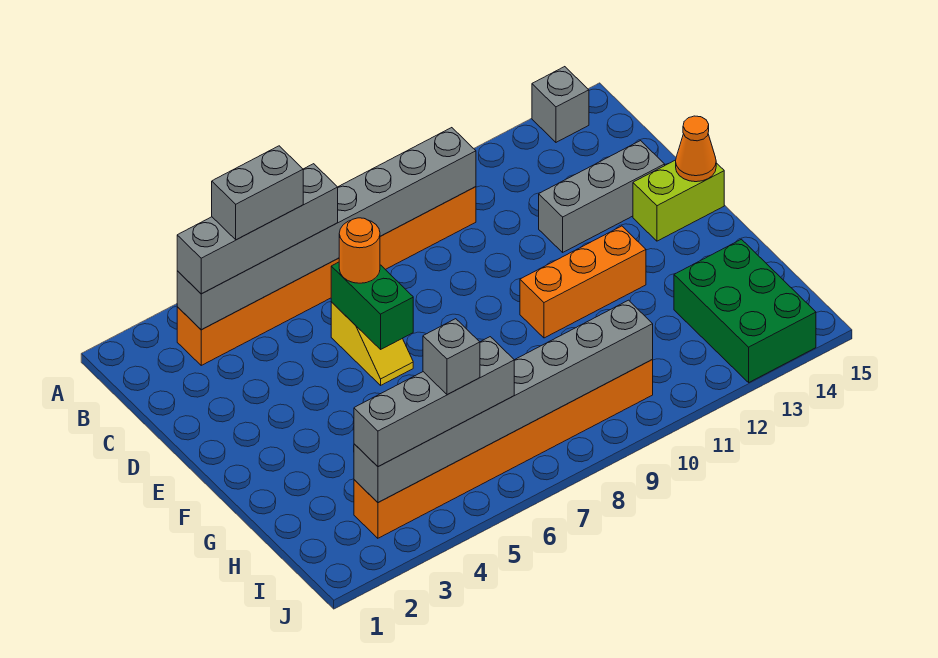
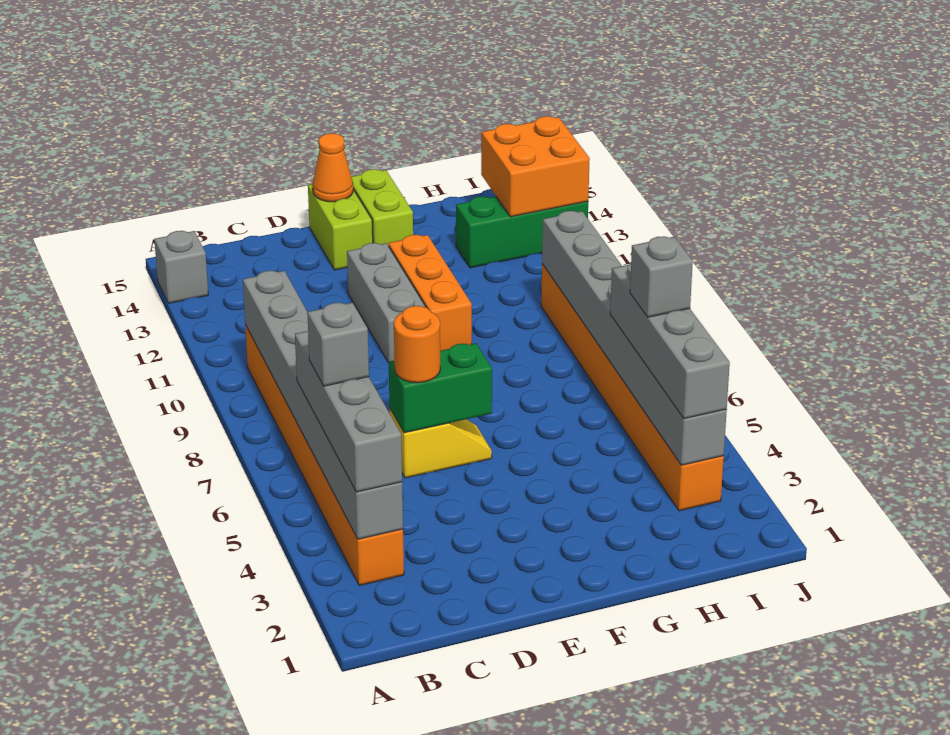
grey brick B4:B5 level 4 -> grey brick B5 level 4
grey brick D12:D14 level 1 -> grey brick E10:E12 level 1
none -> lime brick F14:F15 level 1
green brick H13:J14 level 1 -> green brick H13:J13 level 1
none -> orange brick I13:J14 level 2

